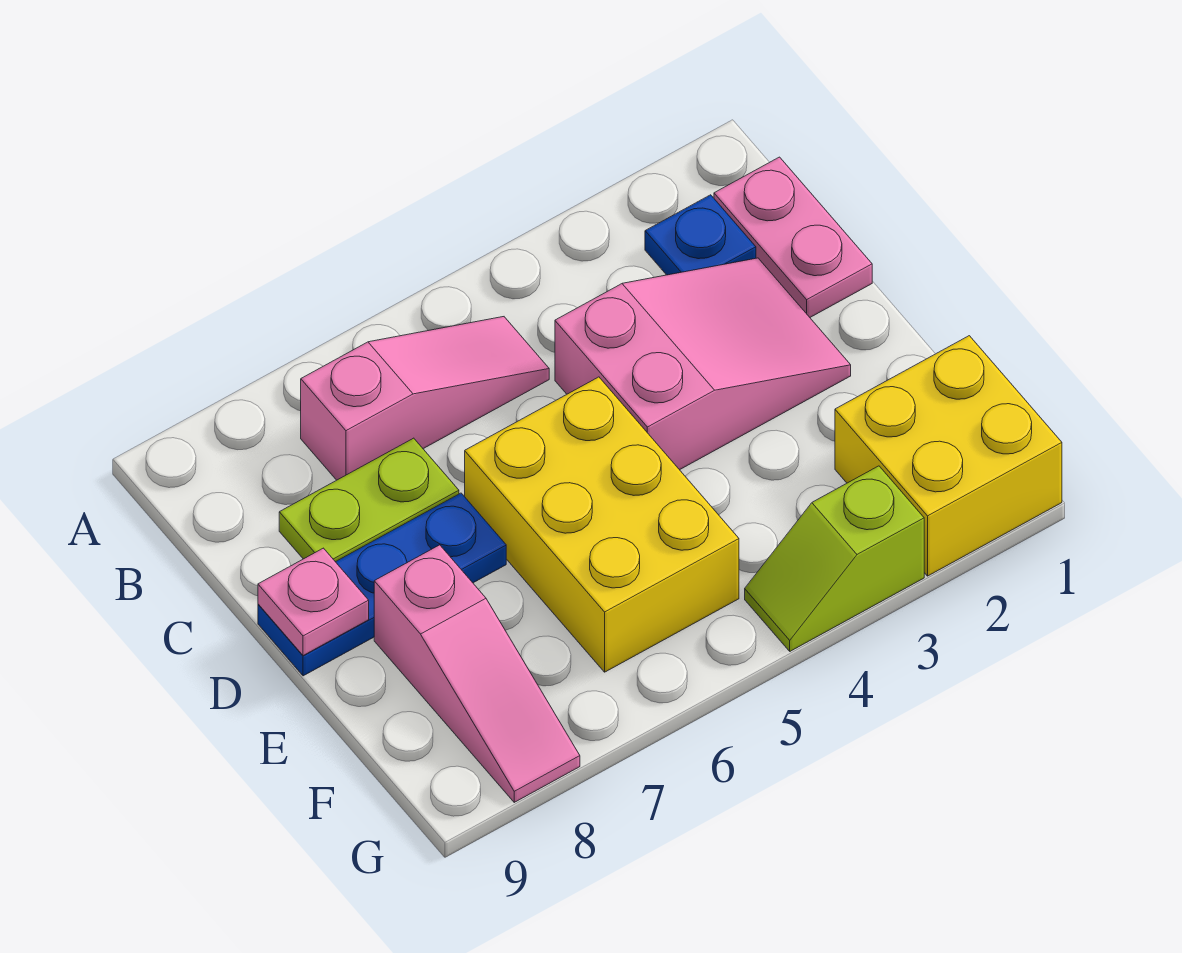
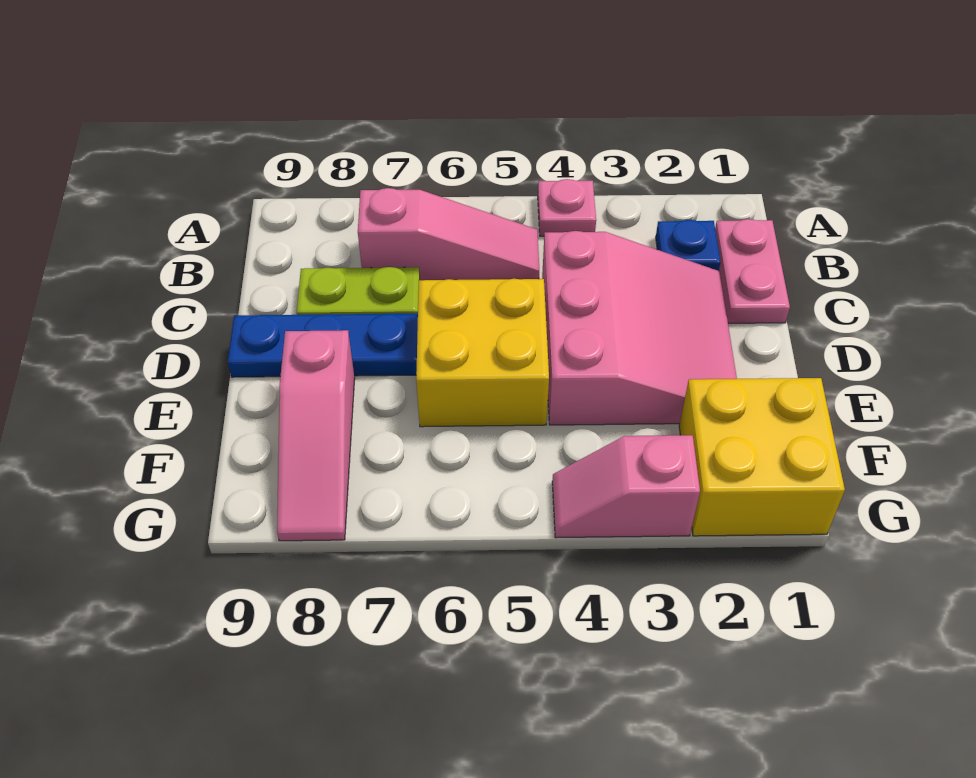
pink slope C2:D4 level 1 top 4 -> pink slope C2:E4 level 1 top 4
yellow brick D5:F6 level 1 -> yellow brick D5:E6 level 1
pink plate D9 level 2 -> pink plate A4 level 1
lime slope G3:G4 level 1 top 3 -> pink slope G3:G4 level 1 top 3

